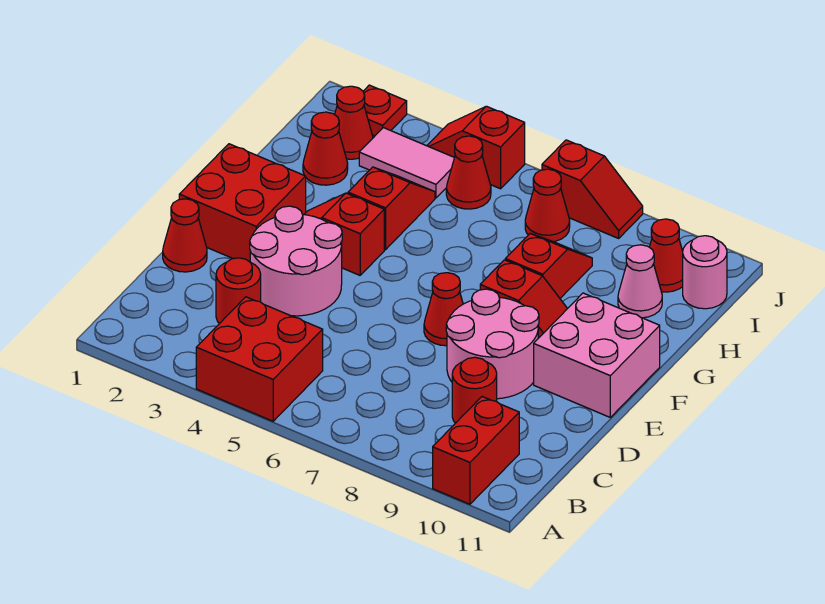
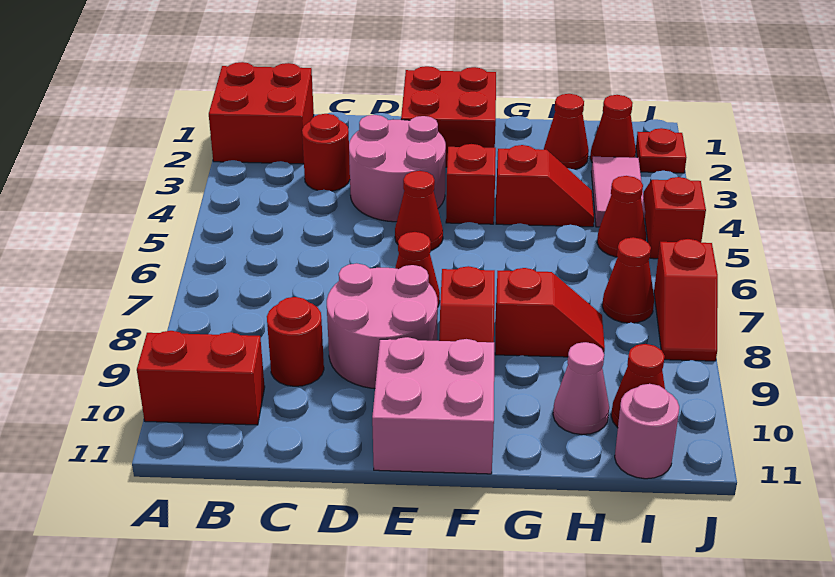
red brick A4:B5 level 1 -> red brick A1:B2 level 1
red cone D1 level 1 -> red cone E5 level 1

